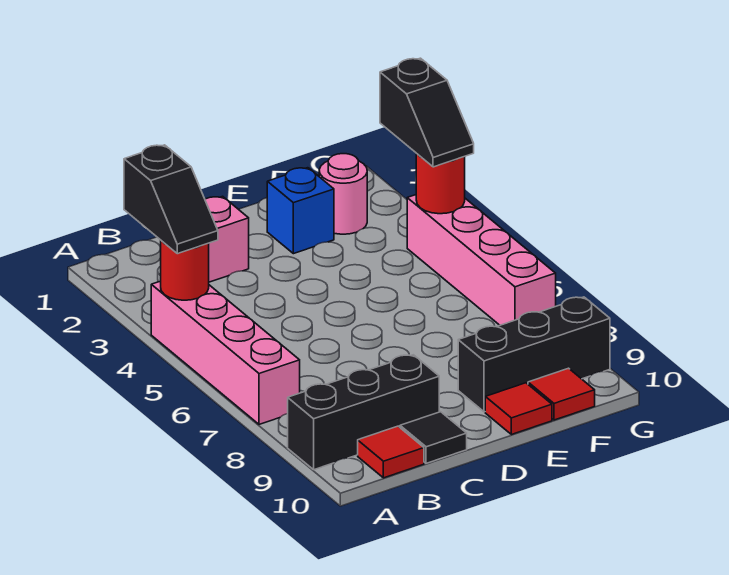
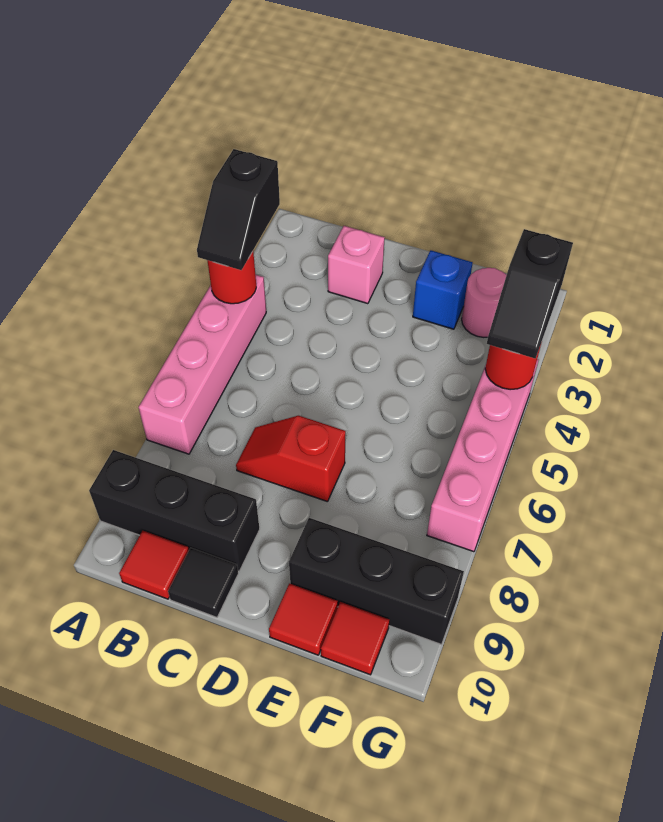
none -> red slope C7:D7 level 1 top D

